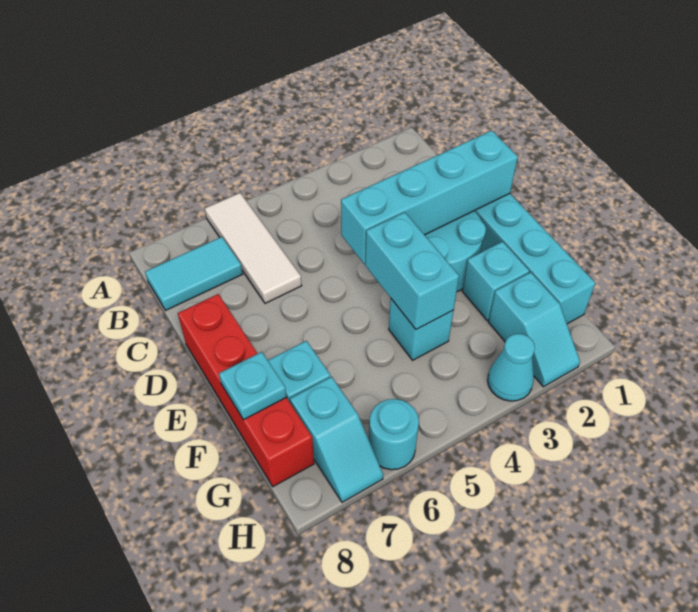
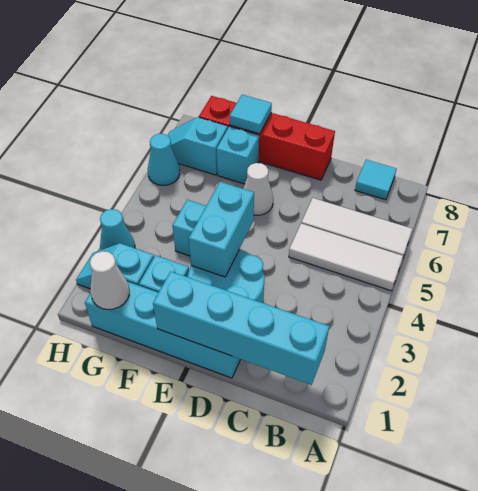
none -> white tile A5:C5 level 1
cyan tile B7:B8 level 1 -> cyan tile B8 level 1
cyan brick D1:D4 level 2 -> cyan brick B1:E1 level 2
cyan brick E4:F4 level 2 -> cyan brick E3:E4 level 2
none -> white cone E6 level 1
cyan plate F8 level 2 -> cyan tile F8 level 2
none -> white cone G1 level 2
cyan round brick H6 level 1 -> cyan cone H6 level 1

